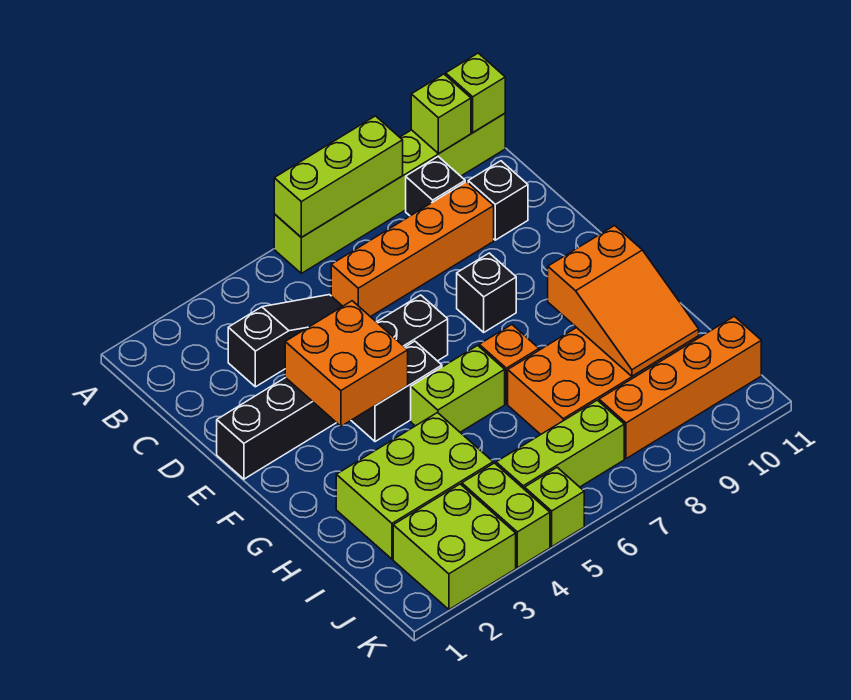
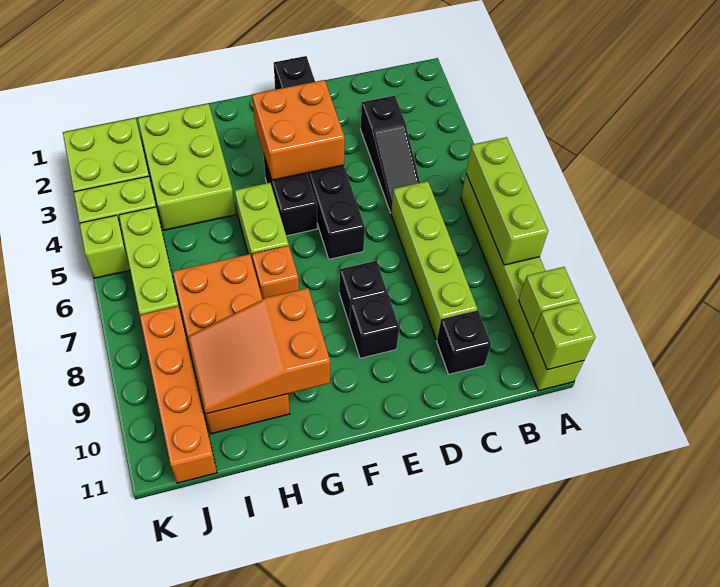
black brick B9 level 1 -> black brick E9 level 1
orange brick C6:C9 level 1 -> lime brick C6:C9 level 1

